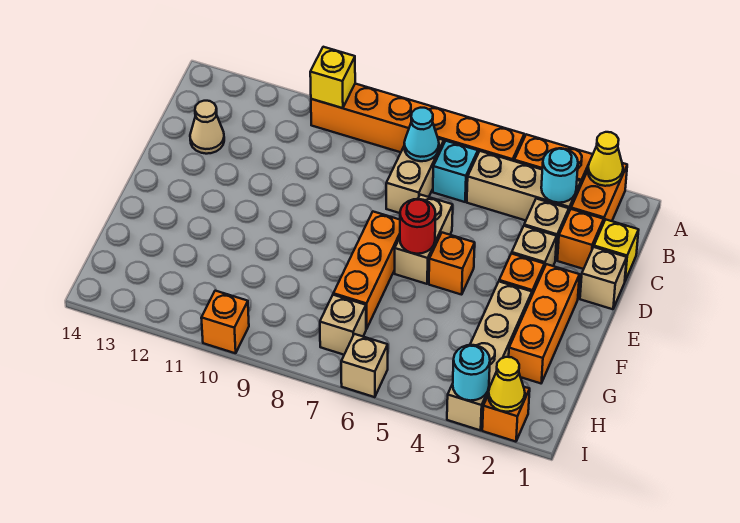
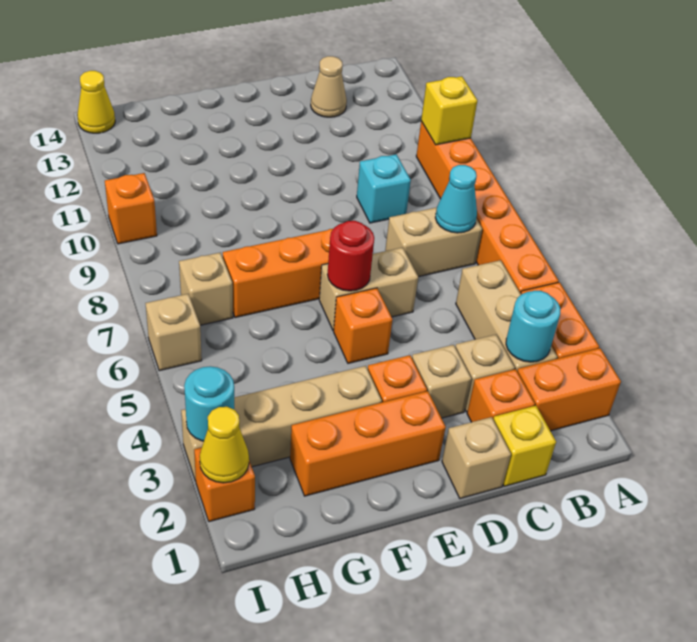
yellow cone A2 level 2 -> yellow cone I14 level 1
cyan brick B6 level 1 -> cyan brick C9 level 1

